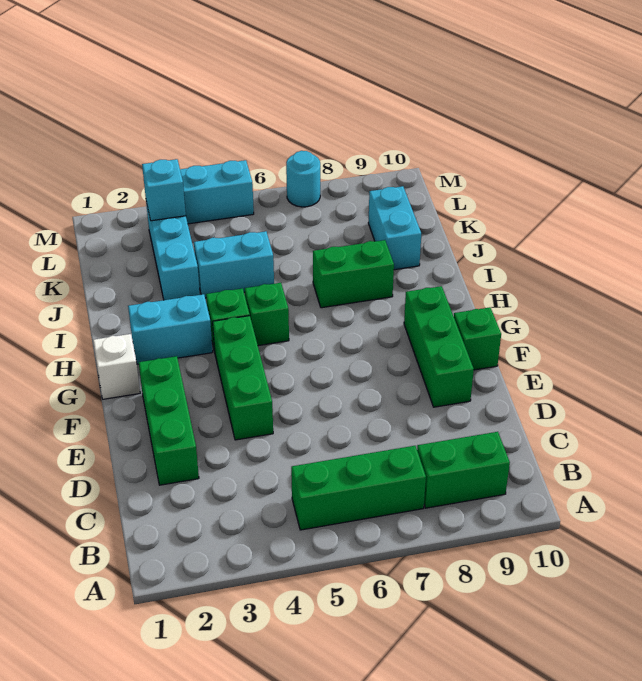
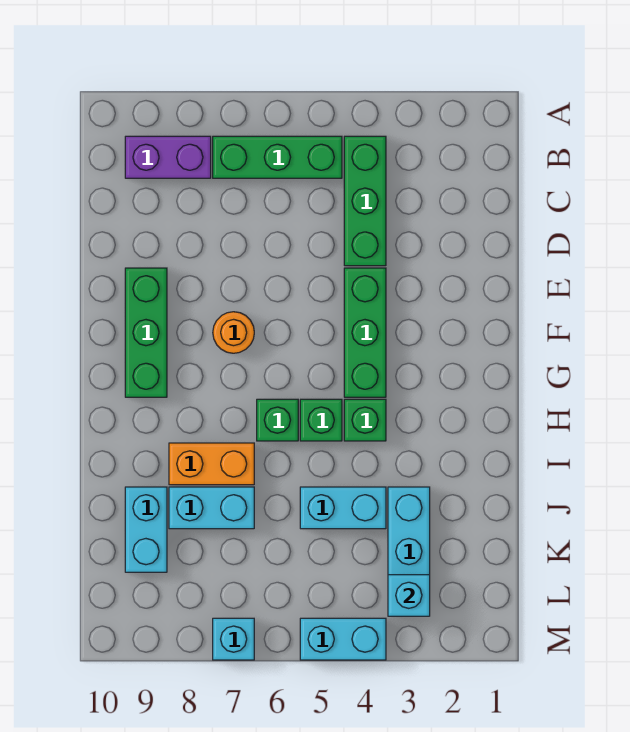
green brick B8:B9 level 1 -> purple brick B8:B9 level 1
green brick D2:F2 level 1 -> green brick B4:D4 level 1
none -> orange round brick F7 level 1
green brick F10 level 1 -> green brick H6 level 1
white brick G1 level 1 -> none
cyan brick H2:H3 level 1 -> cyan brick J7:J8 level 1
green brick I7:I8 level 1 -> orange brick I7:I8 level 1
cyan round brick M7 level 1 -> cyan brick M7 level 1

